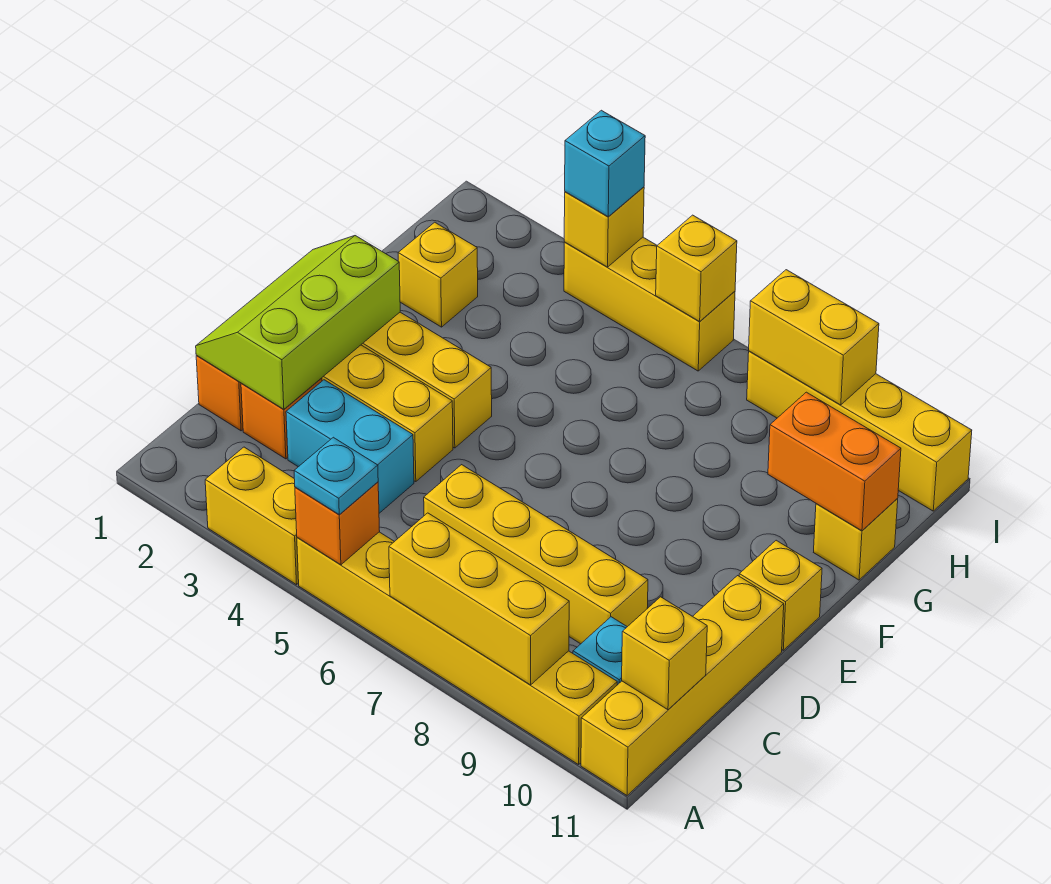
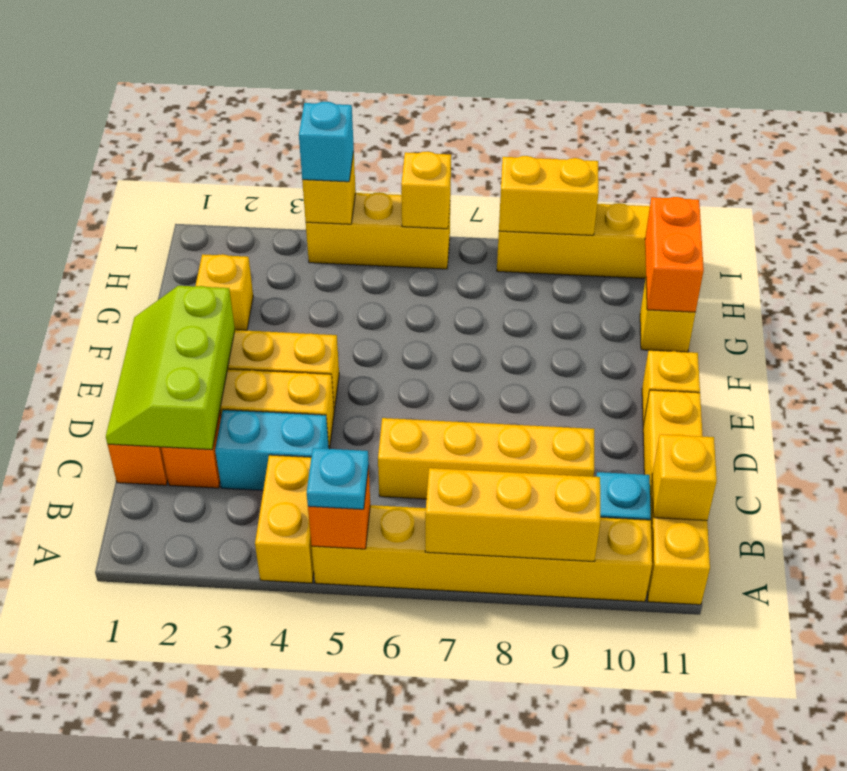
yellow brick A3:A4 level 1 -> yellow brick A4:B4 level 1
orange brick G10:G11 level 2 -> orange brick G11:H11 level 2

